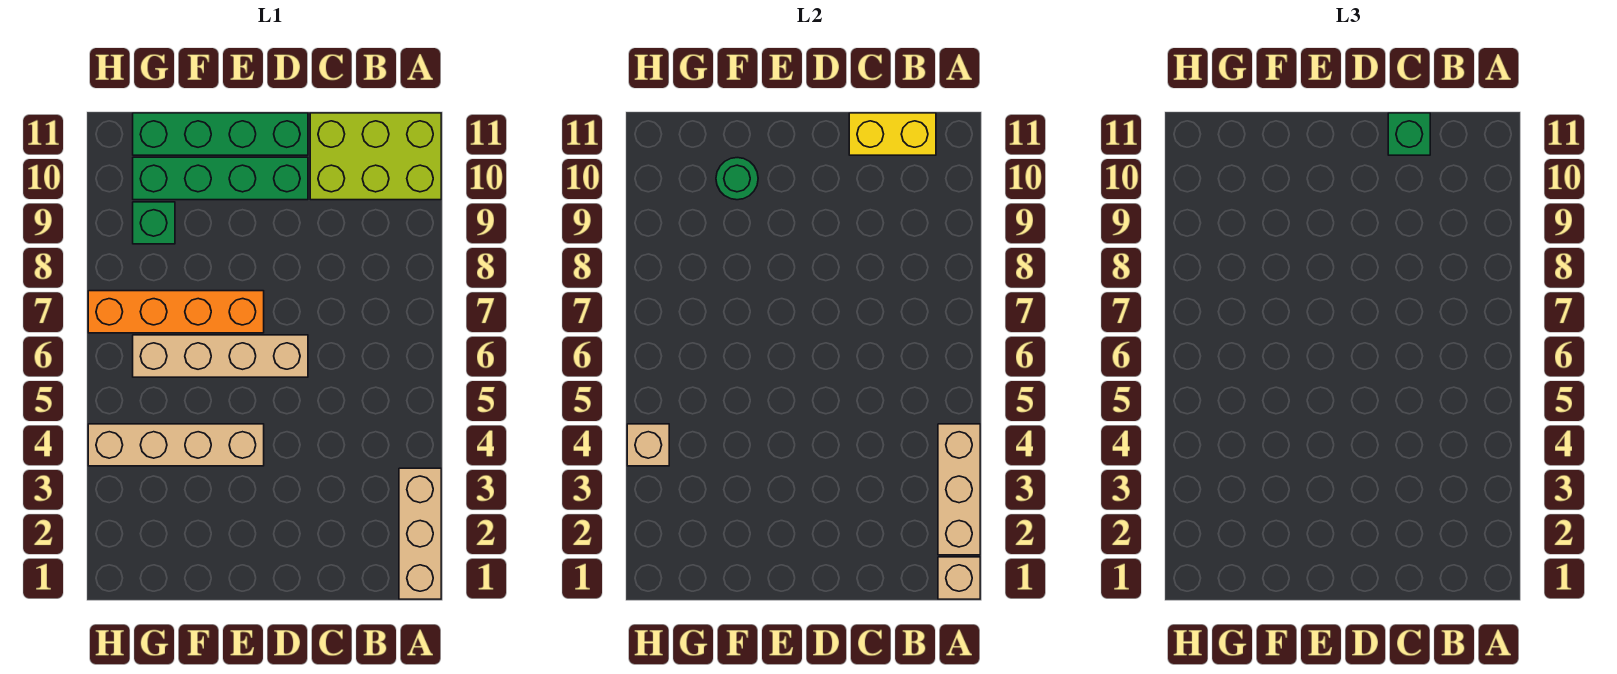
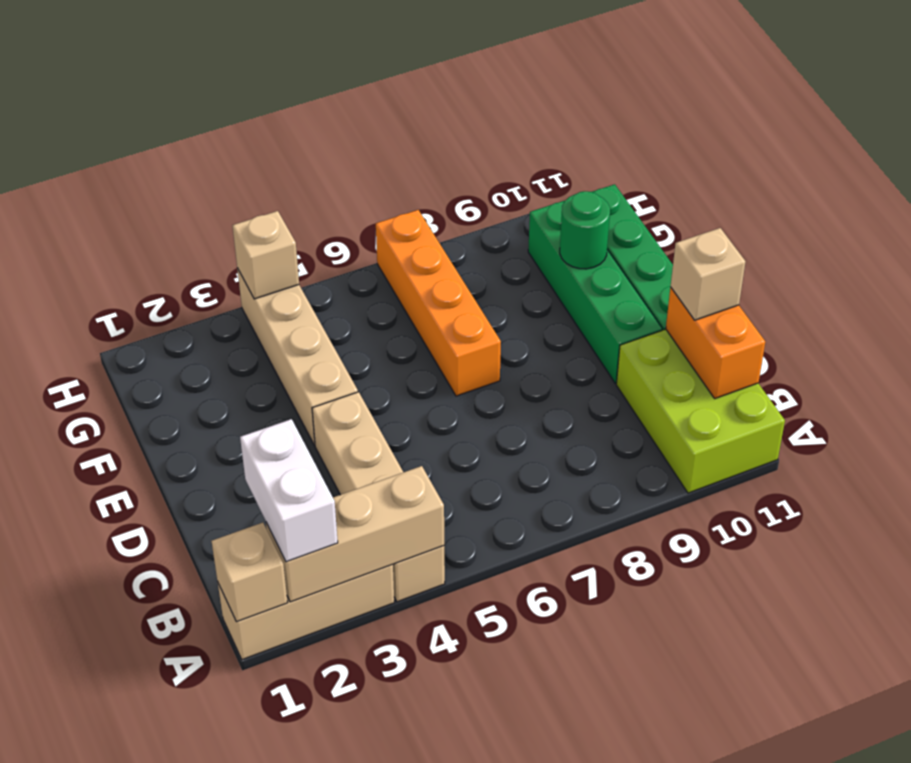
none -> white brick A2:B2 level 3
yellow brick B11:C11 level 2 -> orange brick B11:C11 level 2
green brick C11 level 3 -> tan brick C11 level 3
tan brick D6:G6 level 1 -> tan brick A4:D4 level 1
green brick G9 level 1 -> none

